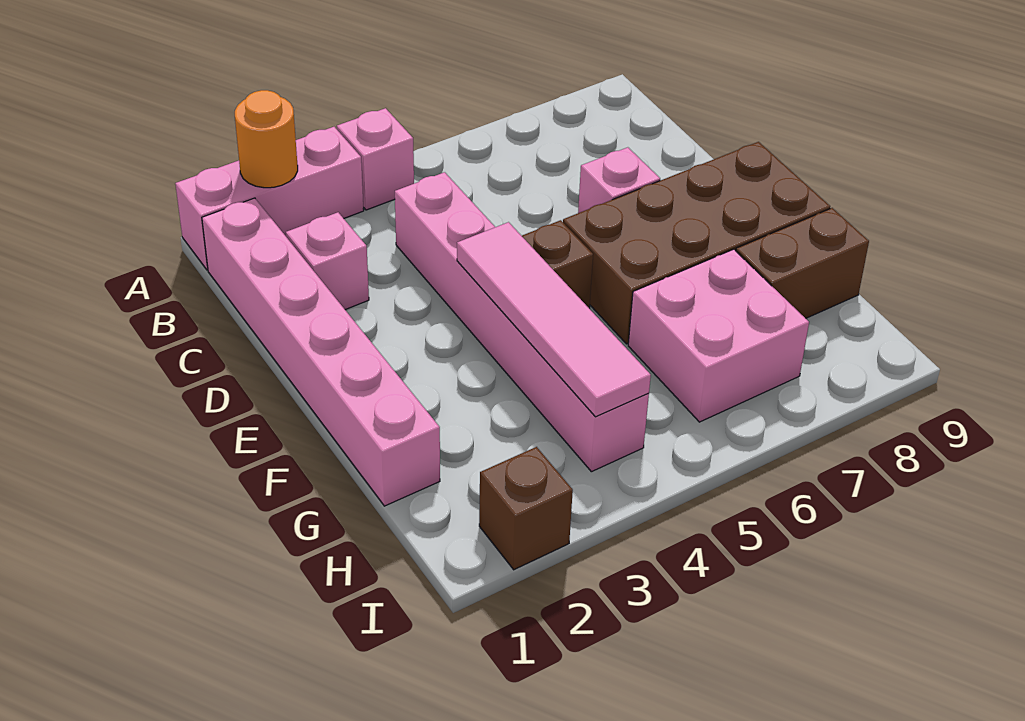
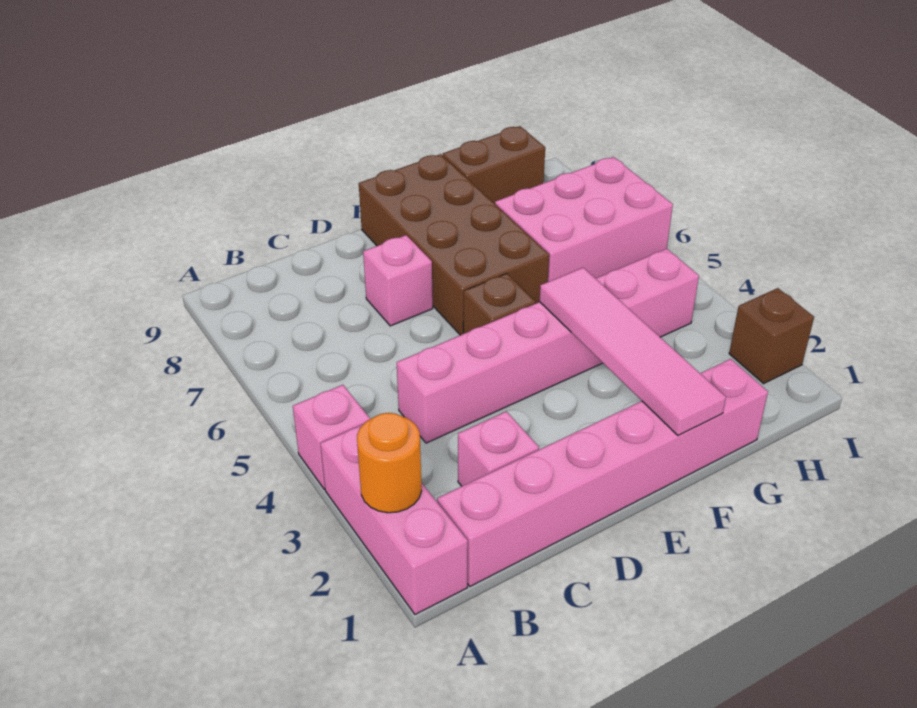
pink tile E4:H4 level 2 -> pink tile F1:F4 level 2
pink brick G6:H7 level 1 -> pink brick G6:I7 level 1
brown brick G8:G9 level 1 -> brown brick G9:H9 level 1

